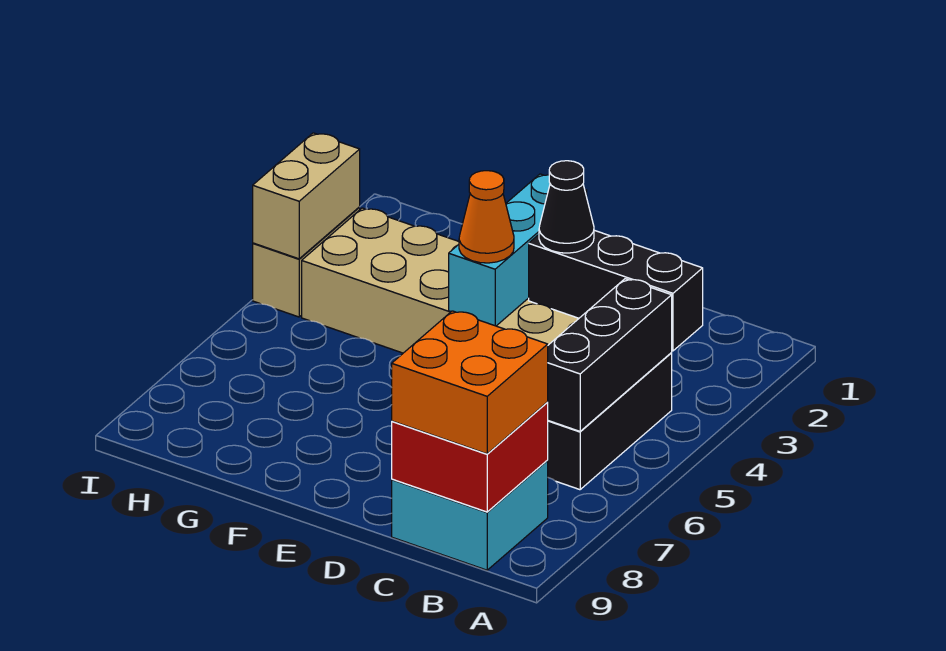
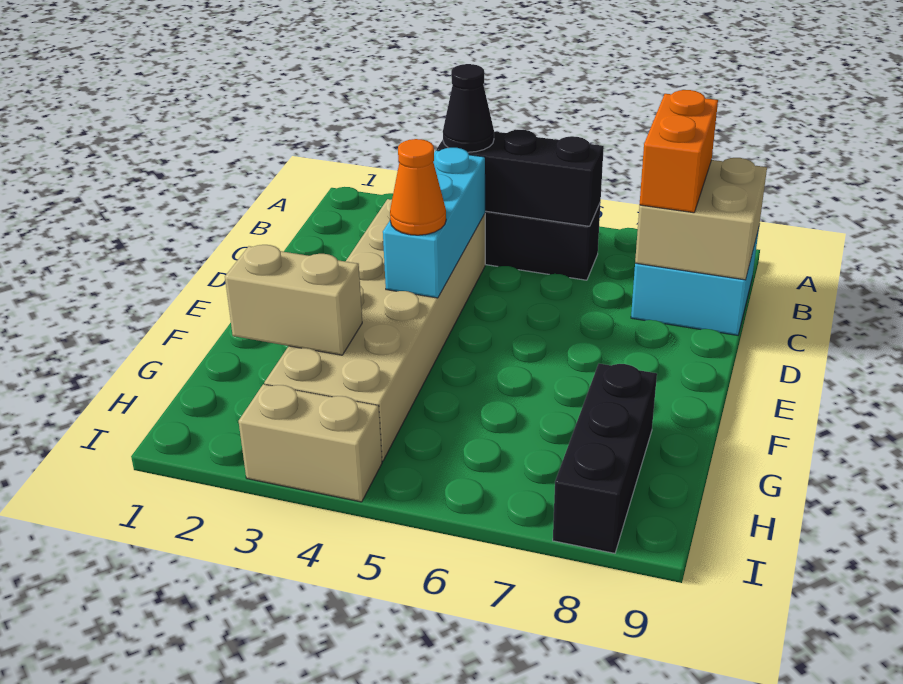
black brick B3:D3 level 2 -> black brick G8:I8 level 1
red brick B8:C9 level 2 -> tan brick B8:C9 level 2
orange brick B8:C9 level 3 -> orange brick B8:C8 level 3
black cone D3 level 3 -> black cone B4 level 3
cyan brick E2:E4 level 2 -> cyan brick C4:E4 level 2
tan brick I3:I4 level 2 -> tan brick G2:G3 level 2

